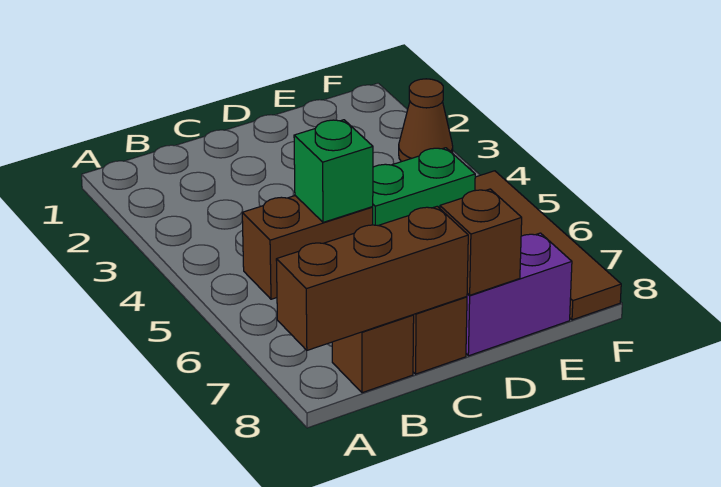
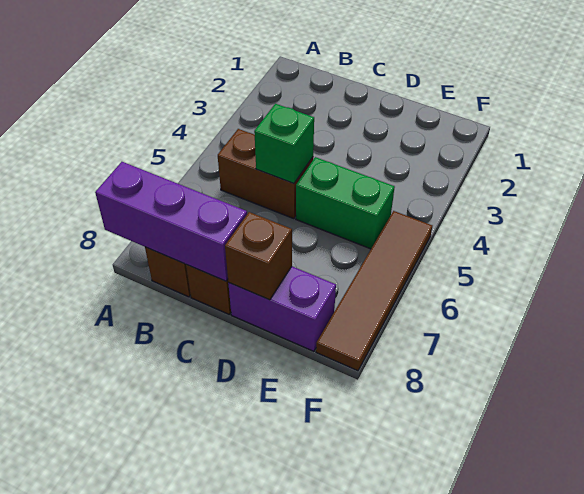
brown brick A8:C8 level 2 -> purple brick A8:C8 level 2
brown cone F3 level 1 -> none

